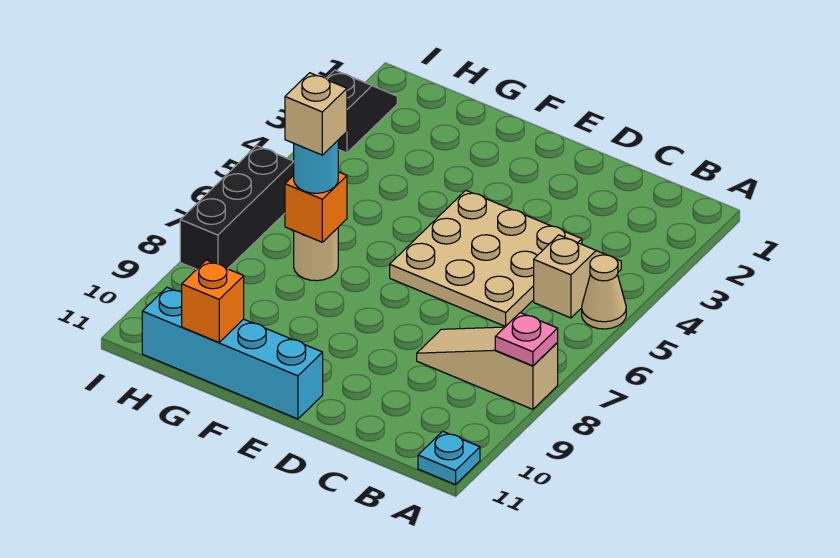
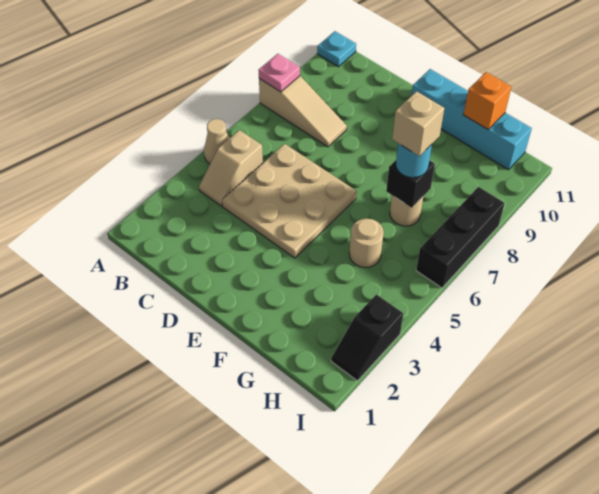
none -> tan round brick G5 level 1
orange brick G7 level 2 -> black brick G7 level 2

